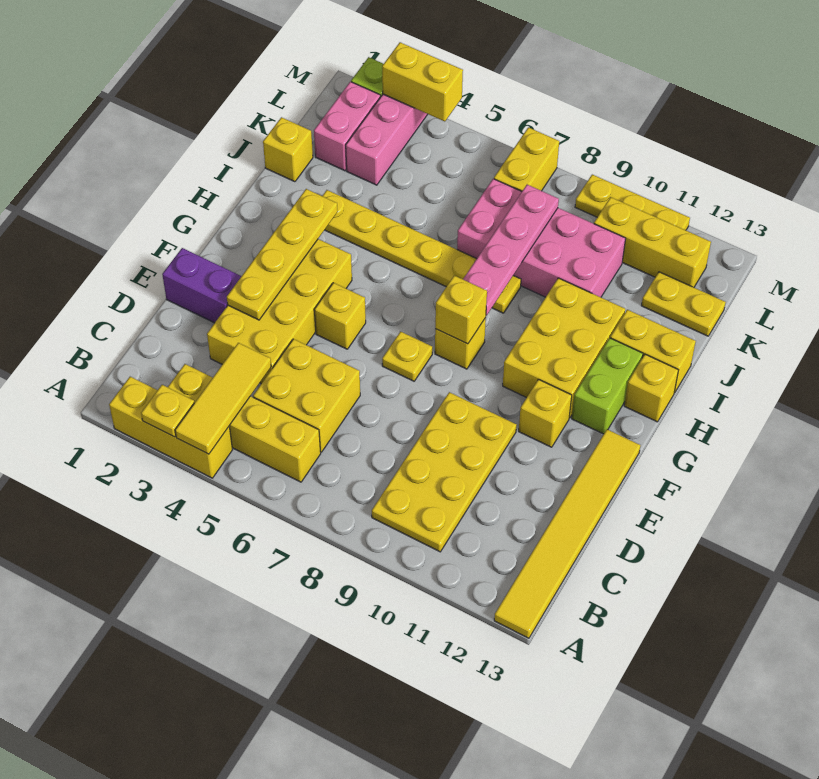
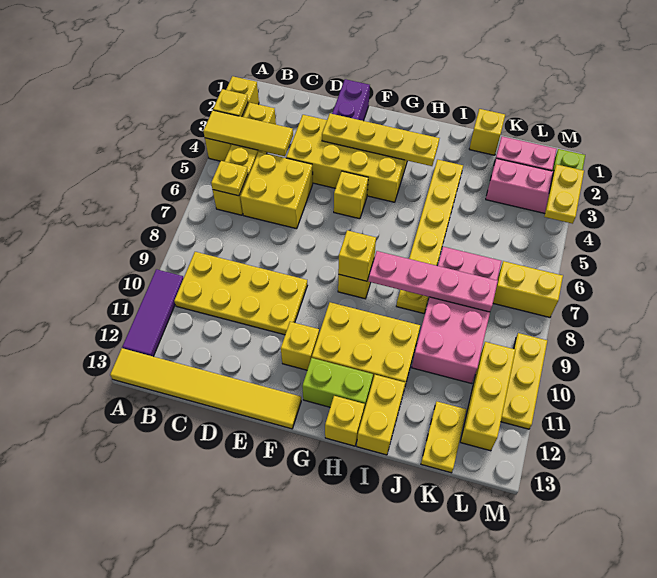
none -> purple tile A10:A12 level 1
yellow plate F7 level 1 -> yellow plate B6 level 2
yellow brick M3:M4 level 2 -> yellow plate M3:M4 level 2

